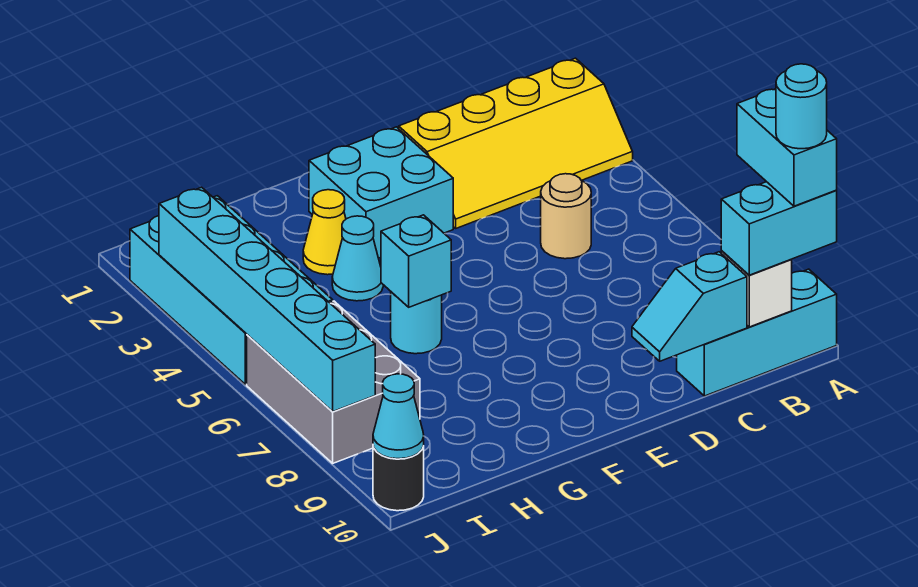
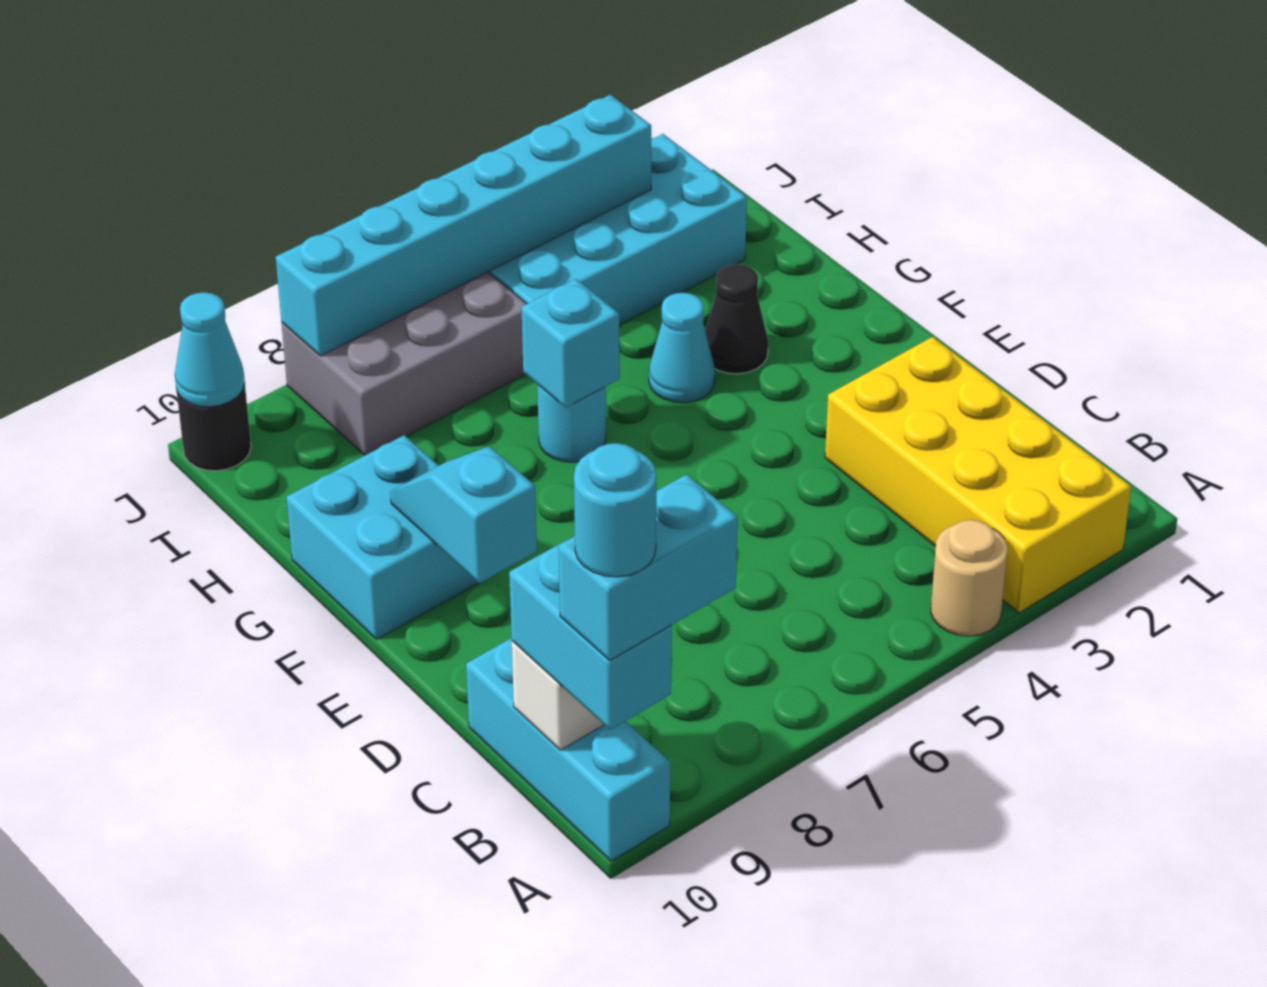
yellow slope A2:D3 level 1 top 2 -> yellow brick A2:D3 level 1
tan round brick C5 level 1 -> tan round brick A4 level 1
cyan slope C10:D10 level 2 top C -> cyan slope E9:F9 level 2 top E
cyan brick E2:F3 level 1 -> cyan brick F9:G10 level 1
yellow cone G3 level 1 -> black cone G3 level 1

